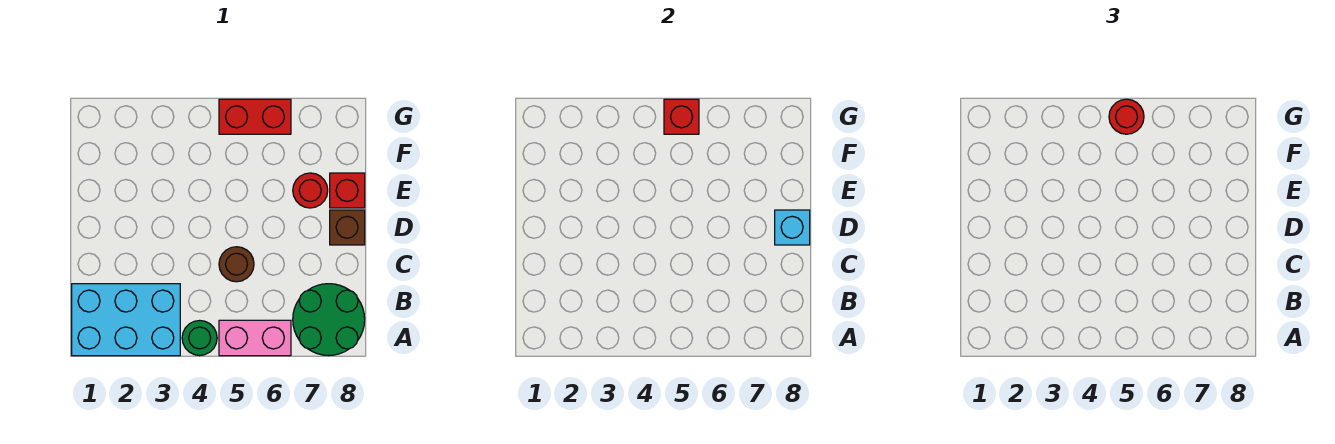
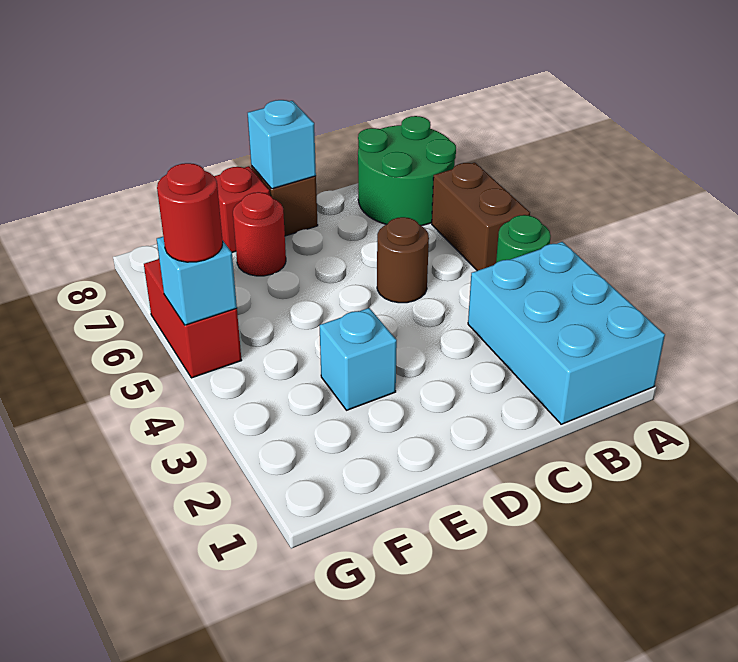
pink brick A5:A6 level 1 -> brown brick A5:A6 level 1
none -> cyan brick E3 level 1
red brick G5 level 2 -> cyan brick G5 level 2

